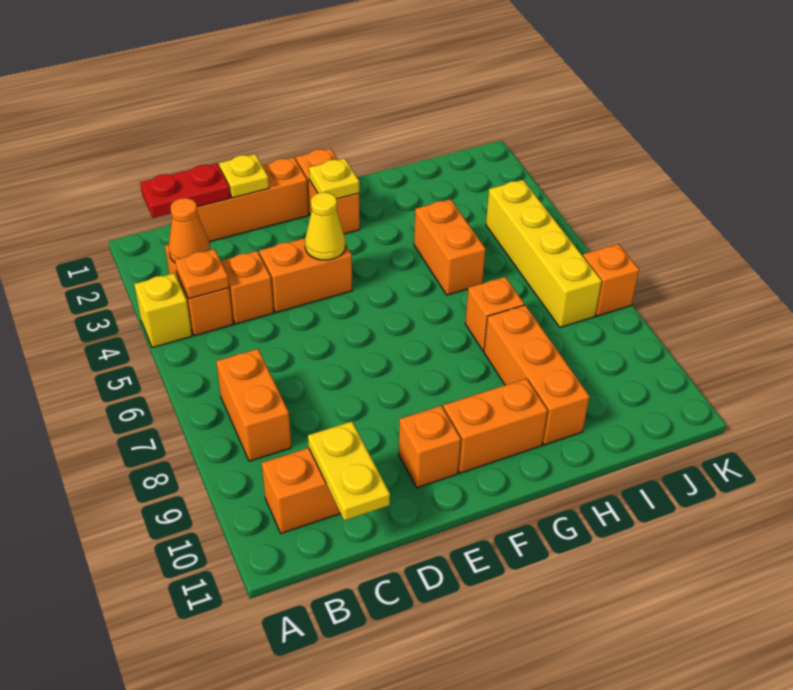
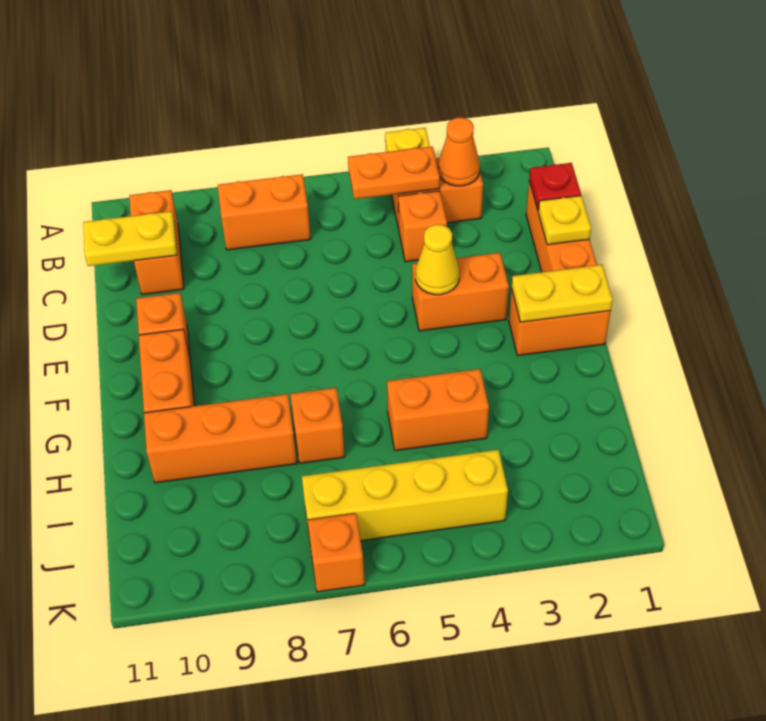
red plate B1:C1 level 2 -> red plate C1 level 2
orange plate B4 level 2 -> orange plate B4:B5 level 2
orange brick D4:E4 level 1 -> orange brick E3:E4 level 1
yellow plate F2 level 2 -> yellow plate F1:F2 level 2

